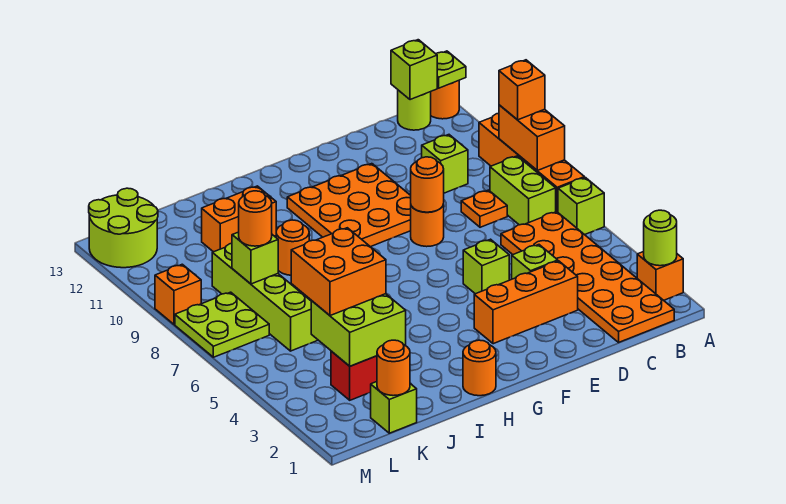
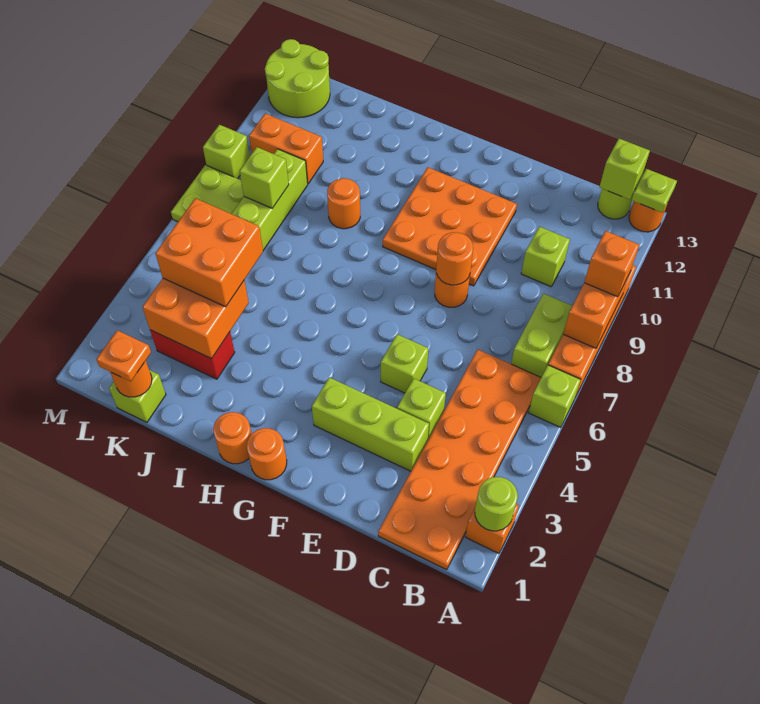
orange plate C8 level 1 -> orange plate K1 level 3
orange brick D3:F3 level 1 -> lime brick D3:F3 level 1
orange brick I11:J11 level 1 -> orange brick K10:L10 level 1
lime brick J3:K4 level 2 -> orange brick J3:K4 level 2
orange round brick K8 level 3 -> orange round brick G1 level 1
orange brick M9 level 1 -> lime brick M9 level 1

